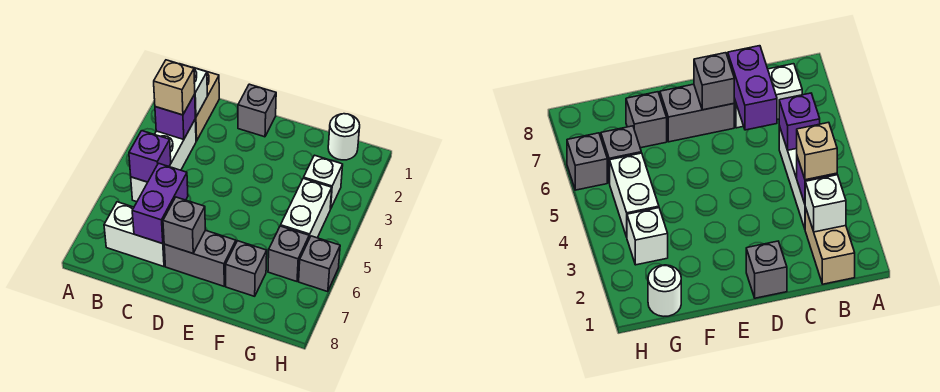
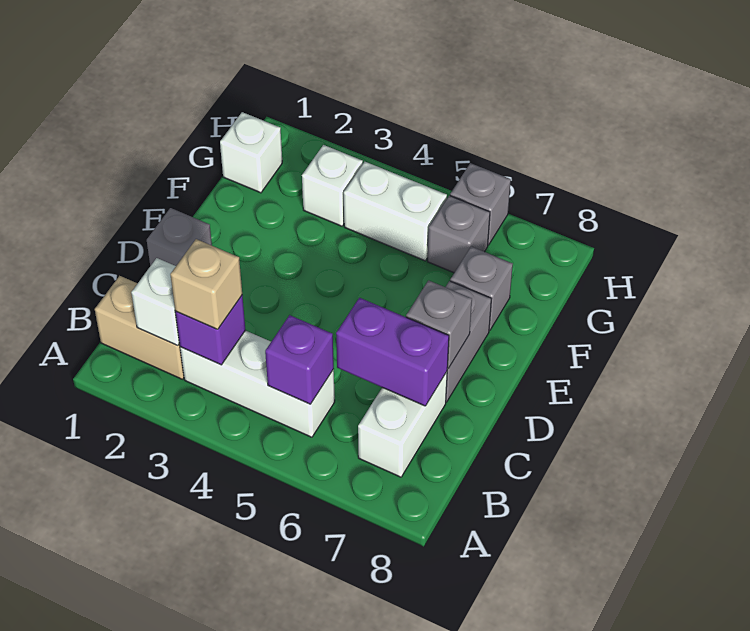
white round brick G1 level 1 -> white brick G1 level 1

